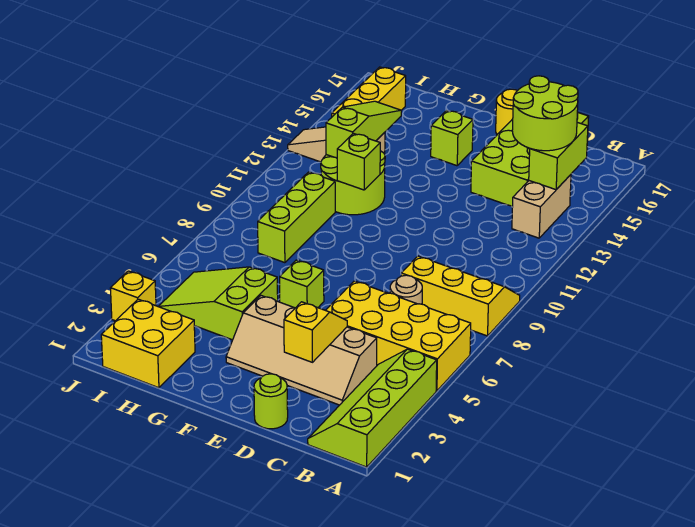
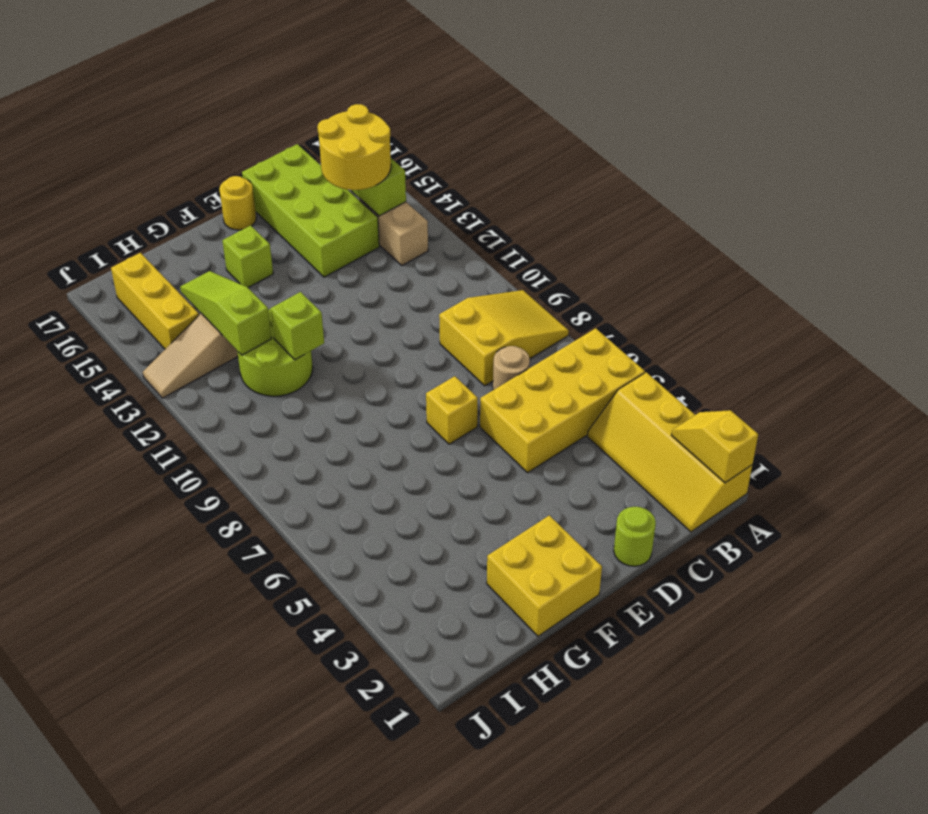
lime slope A1:B4 level 1 top A -> yellow slope A1:B4 level 1 top A
yellow slope A8:C9 level 1 top 8 -> yellow slope A8:C9 level 1 top C
lime round brick B14:C15 level 3 -> yellow round brick B14:C15 level 3
tan slope C3:F4 level 1 top 4 -> none
yellow slope D3:D4 level 2 top 3 -> yellow slope A1:A2 level 2 top 1
lime brick F6 level 1 -> none
lime slope G4:I5 level 1 top G -> none
yellow brick H1:I2 level 1 -> yellow brick F1:G2 level 1
lime brick H8:H10 level 1 -> none
yellow brick J3 level 1 -> yellow brick E7 level 1

